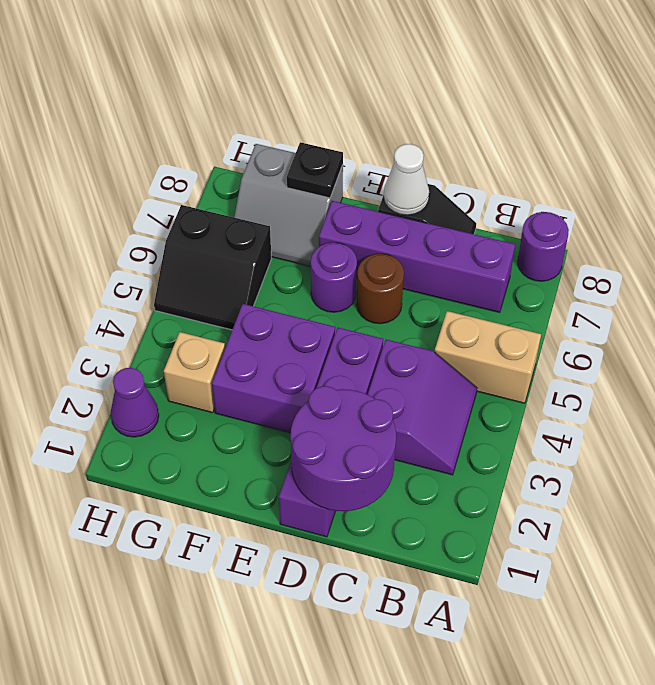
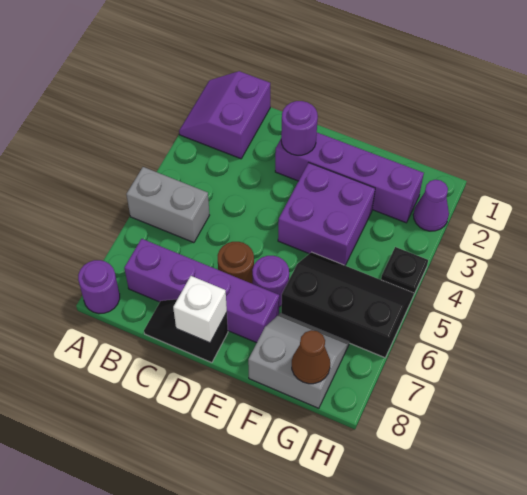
tan brick A5:B5 level 1 -> grey brick A5:B5 level 1
purple slope B3:C4 level 1 top C -> purple slope A1:B2 level 1 top B
purple round brick C1:D2 level 2 -> purple round brick D2 level 2
purple brick D1:D4 level 1 -> purple brick D2:G2 level 1
white cone D8 level 2 -> white brick D8 level 2
black plate F8 level 2 -> black plate H4 level 1
tan brick G3 level 1 -> none
black slope G5:H6 level 1 top 6 -> black slope F5:H6 level 1 top 6
none -> brown cone G8 level 2

